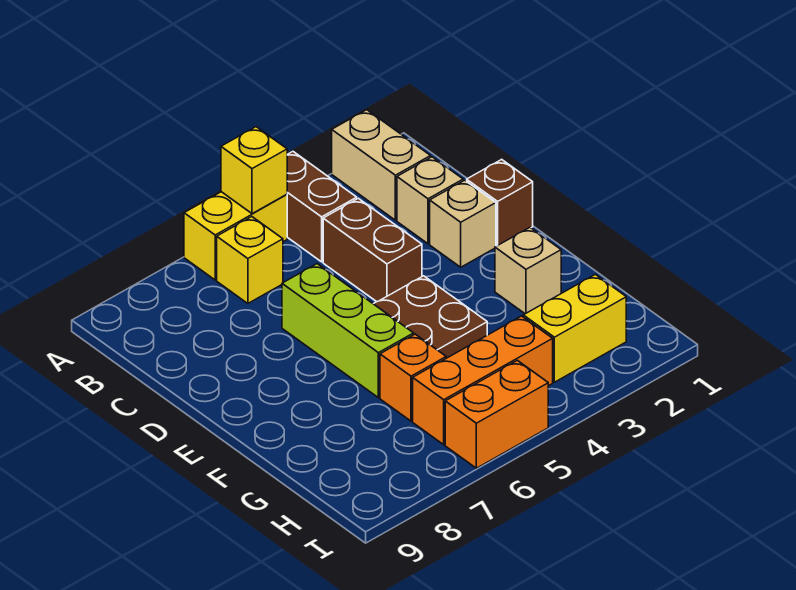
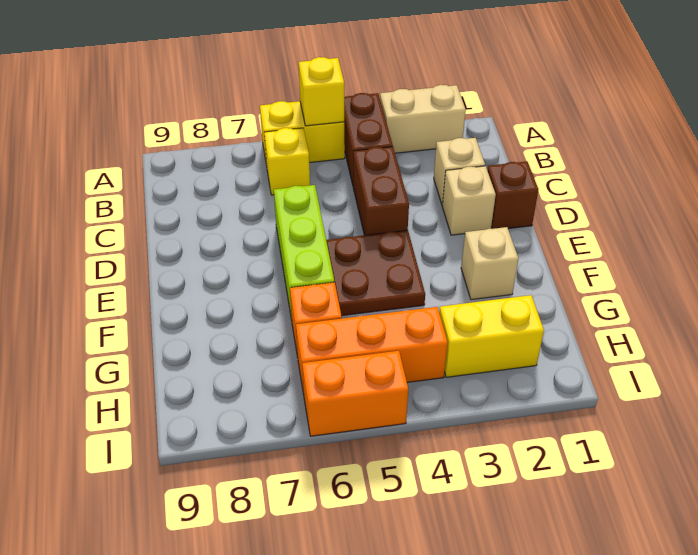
tan brick A2:B2 level 1 -> tan brick A2:A3 level 1

